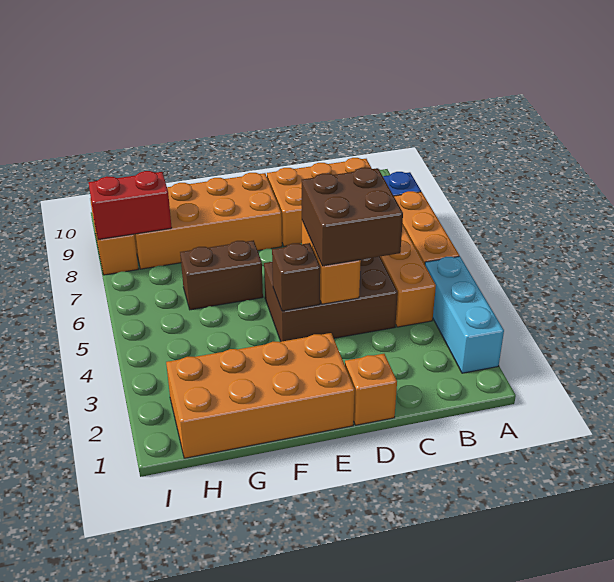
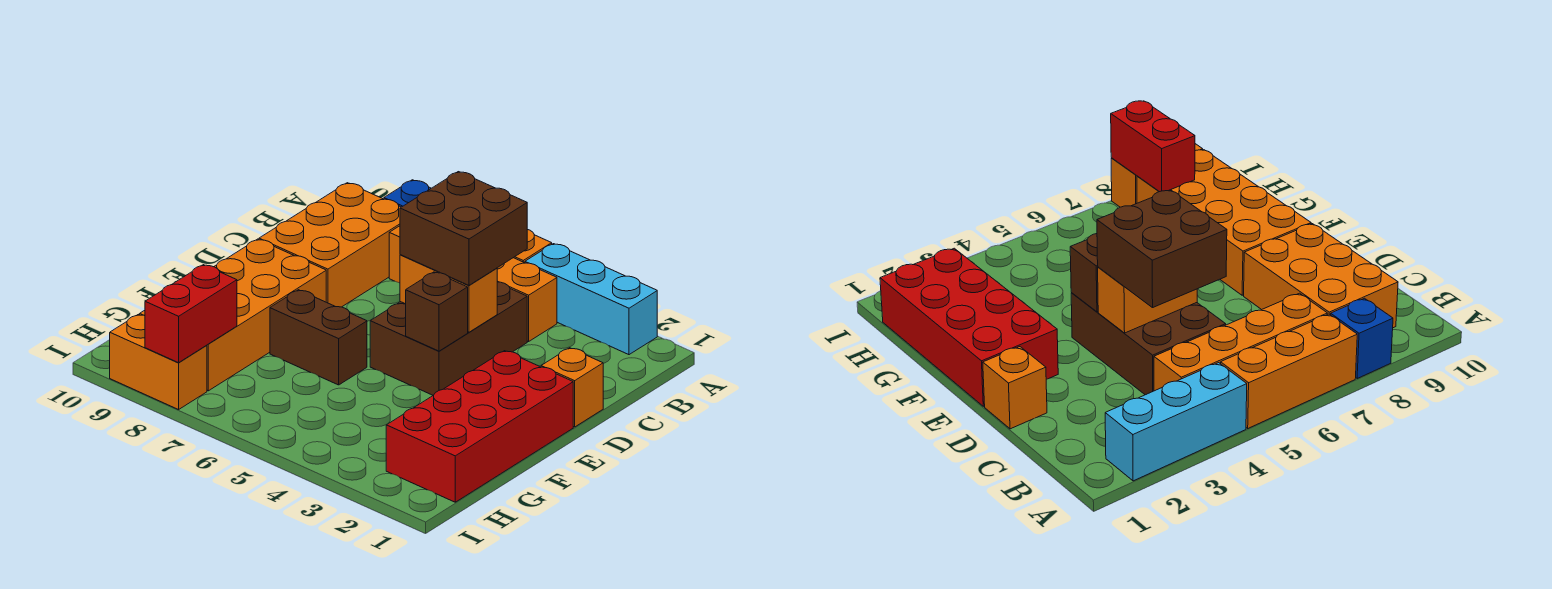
orange brick E1:H2 level 1 -> red brick E1:H2 level 1
brown brick F6:G6 level 1 -> brown brick F6:F7 level 1

